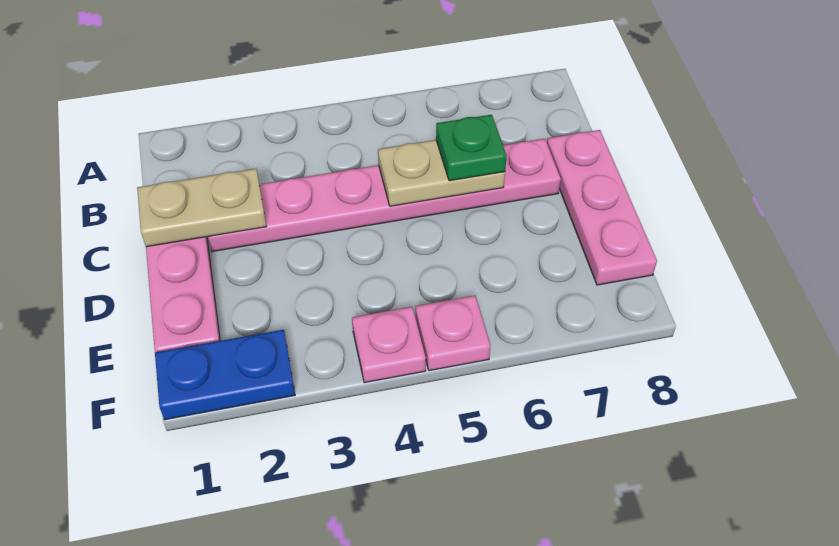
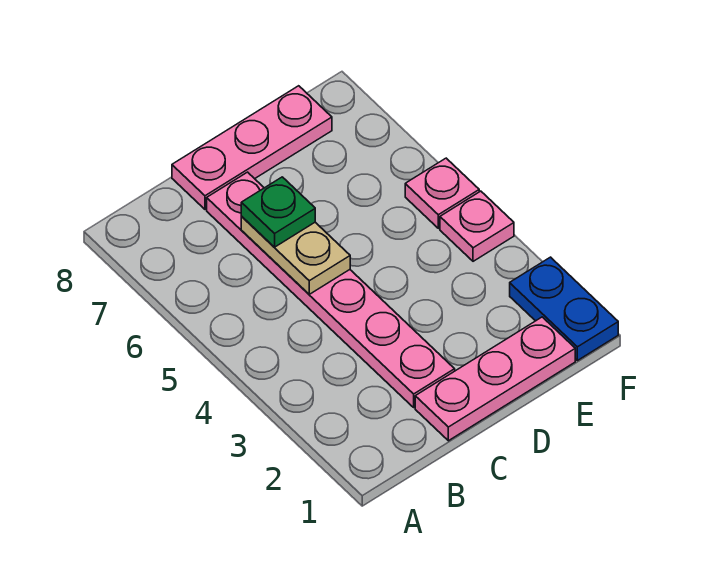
tan plate C1:C2 level 2 -> none

